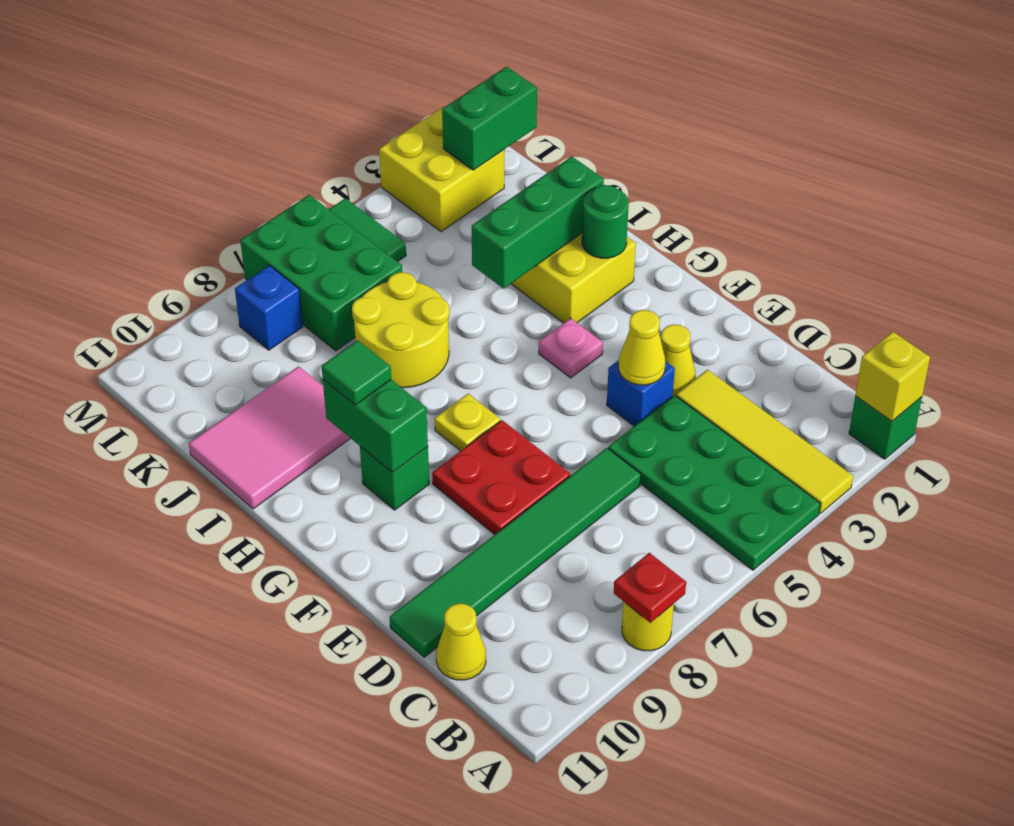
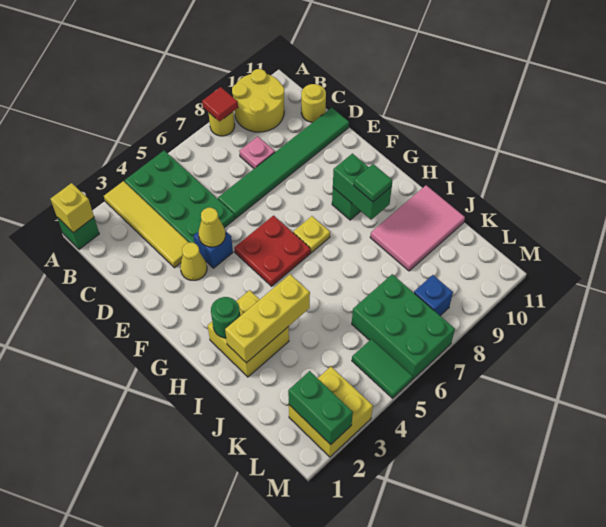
red plate A8 level 2 -> red tile A8 level 2
yellow cone C11 level 1 -> yellow round brick C11 level 1
red plate E7:F8 level 1 -> red plate F5:G6 level 1
pink plate G4 level 1 -> pink plate C8 level 1
green brick I2:I4 level 2 -> yellow brick I2:I4 level 2
yellow round brick I6:J7 level 1 -> yellow round brick A9:B10 level 1
green brick L1:L2 level 2 -> green brick L2:M2 level 2

